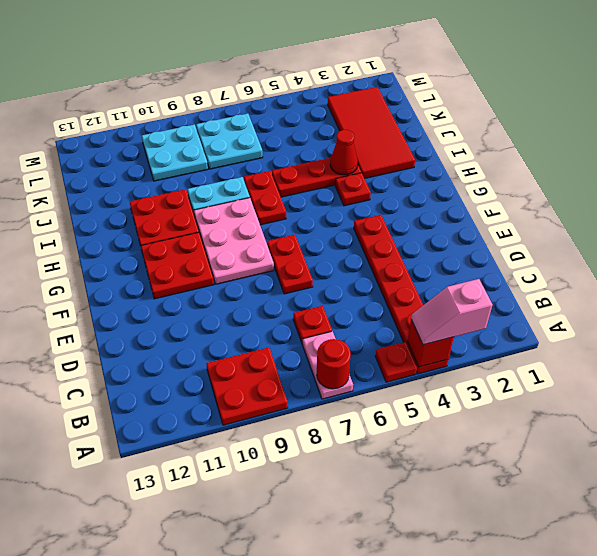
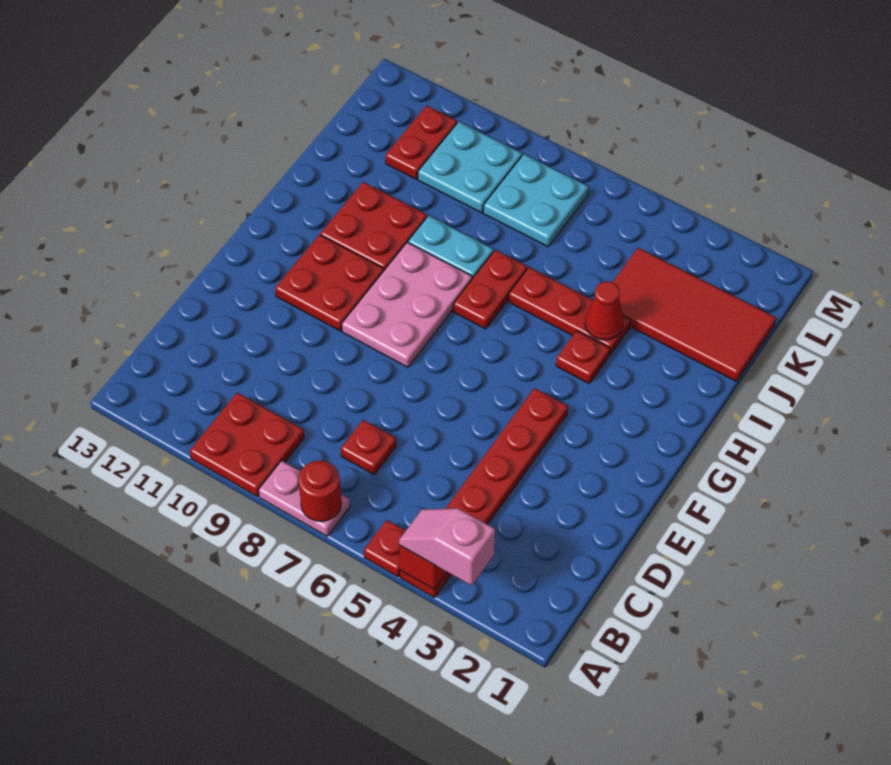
pink plate A7:B7 level 1 -> pink plate A7:A8 level 1
red plate E7:F7 level 1 -> red plate K11:L11 level 1
red tile I2:L3 level 1 -> red tile J1:K4 level 1

